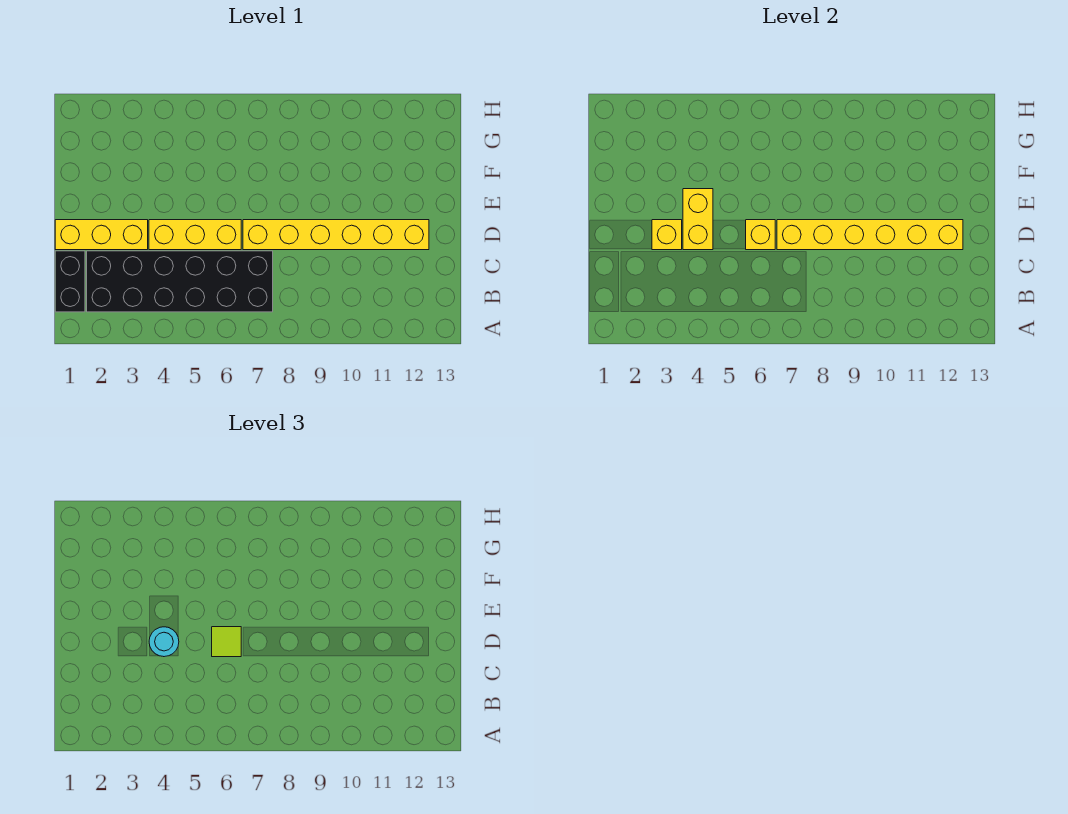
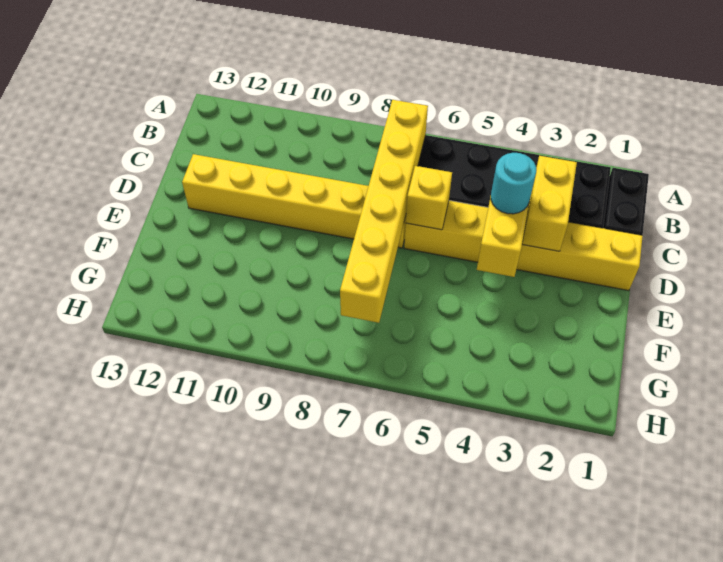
yellow brick D3 level 2 -> yellow brick C3:D3 level 2
lime tile D6 level 3 -> none
yellow brick D7:D12 level 2 -> yellow brick B7:G7 level 2

